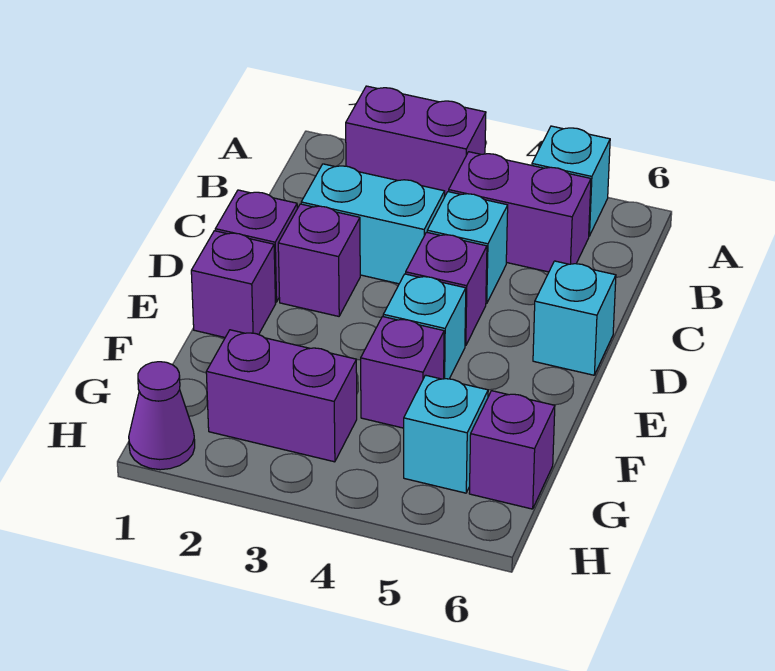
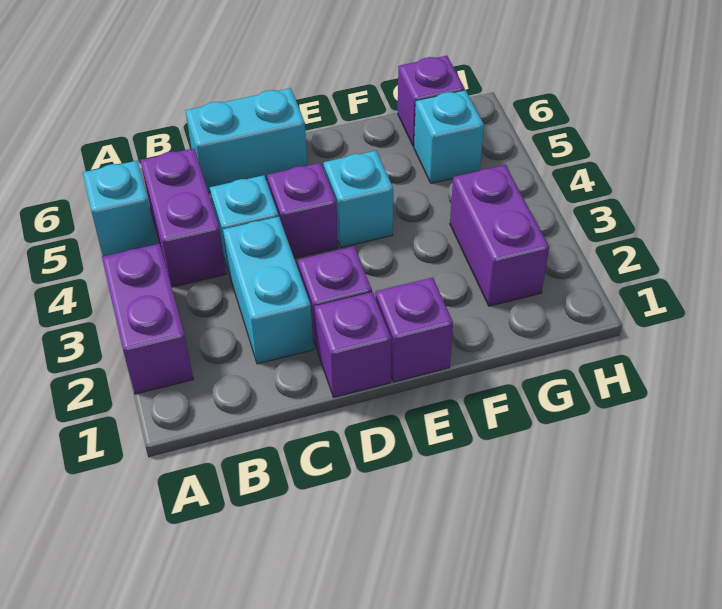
cyan brick D6 level 1 -> cyan brick C6:D6 level 1
purple brick F4 level 1 -> none
purple cone H1 level 1 -> none

